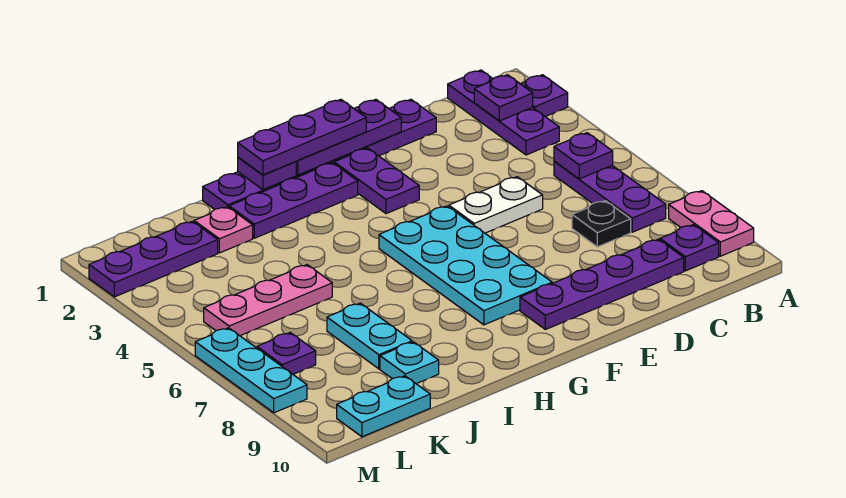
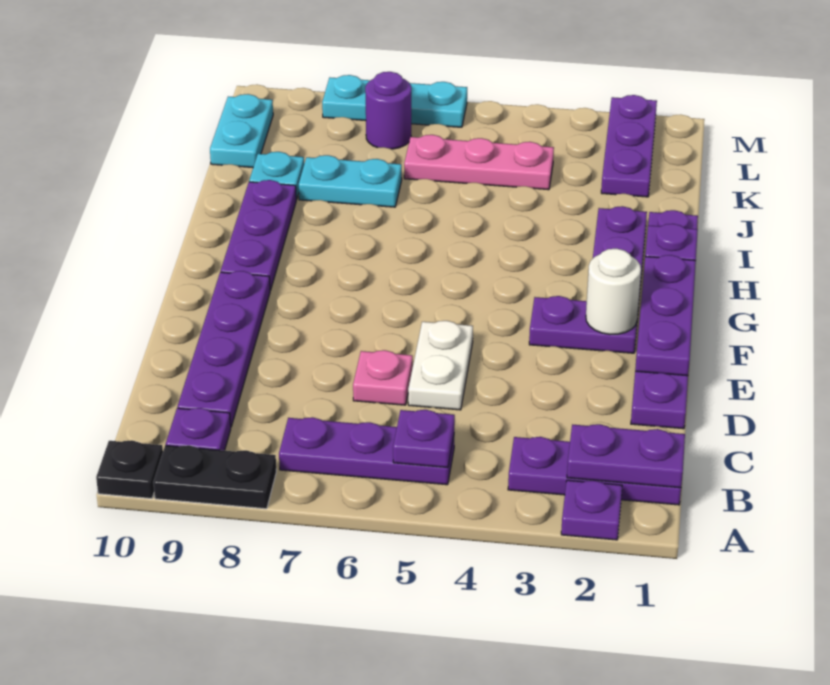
pink plate A8:A9 level 1 -> black plate A8:A9 level 1
purple plate B2 level 2 -> purple plate B1:B2 level 2
black plate C7 level 1 -> black plate A10 level 1
purple plate F1:H1 level 3 -> purple plate G9:I9 level 1
none -> white round brick F2 level 2
cyan plate F5:G8 level 1 -> none
pink plate J2 level 1 -> pink plate D6 level 1
pink plate J5:L5 level 1 -> pink plate K4:K6 level 1
purple plate L7 level 1 -> purple round brick L7 level 1

